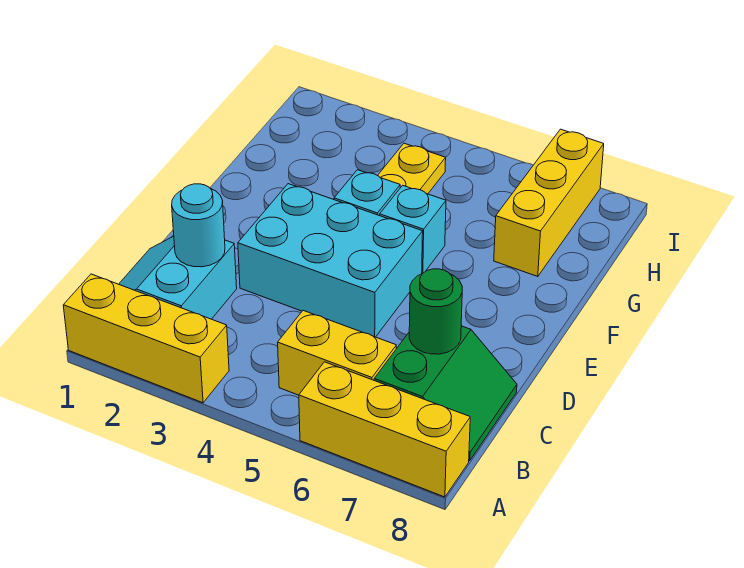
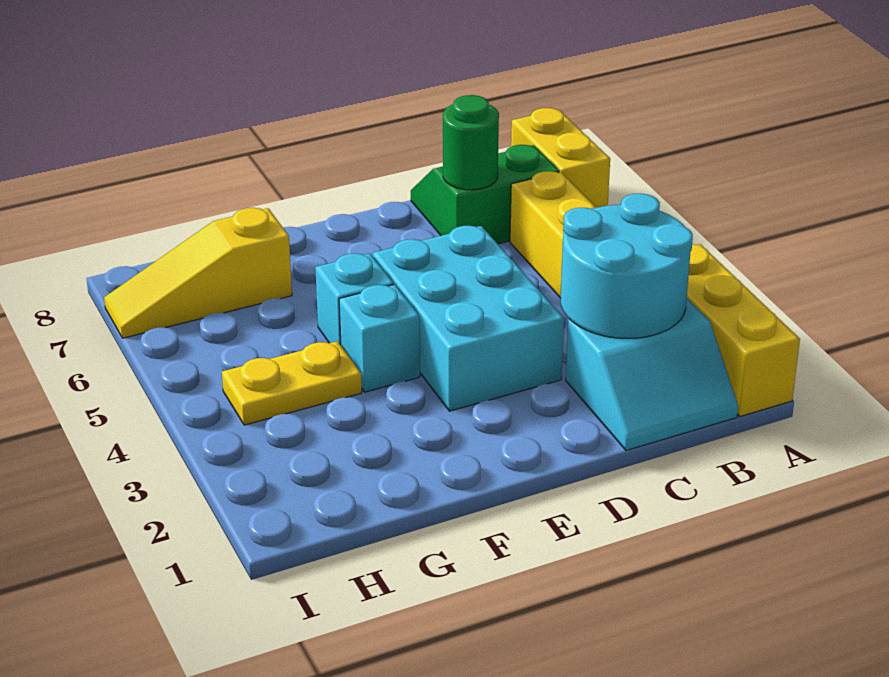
yellow brick A6:A8 level 1 -> yellow brick A7:A8 level 1
cyan round brick C2 level 2 -> cyan round brick B2:C3 level 2
yellow brick G7:I7 level 1 -> yellow slope G7:I7 level 1 top G

